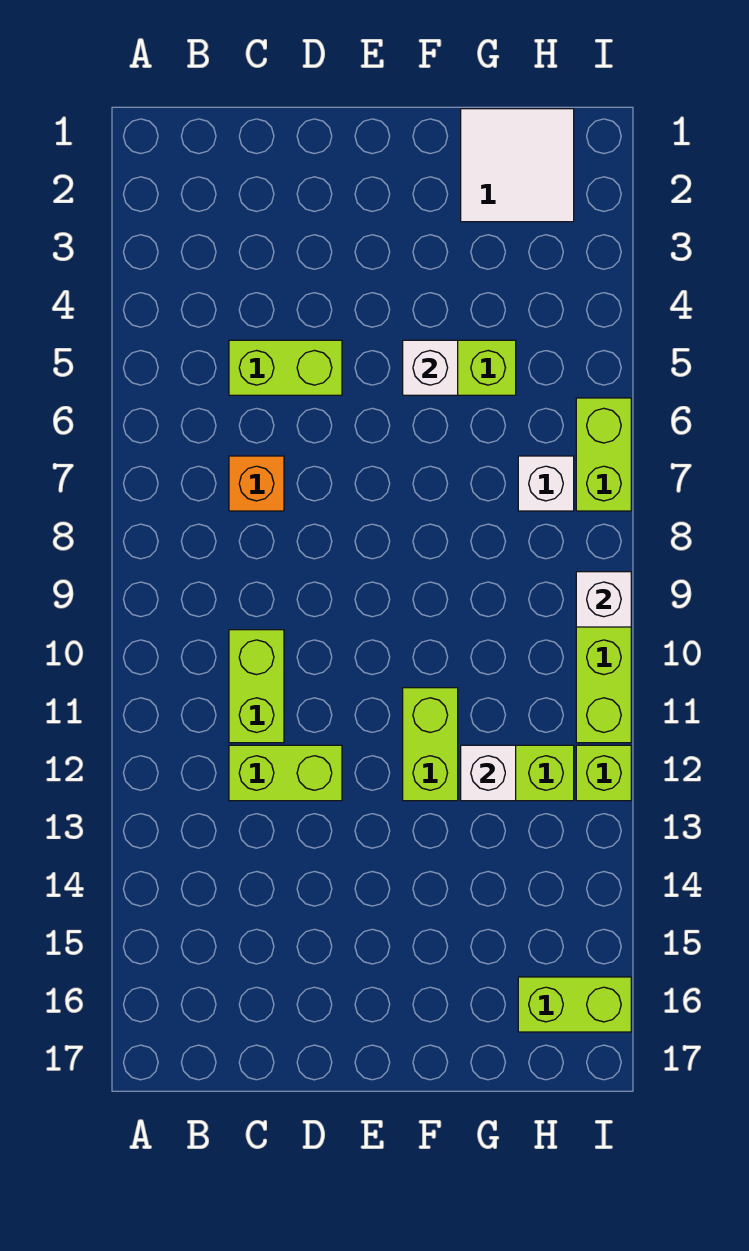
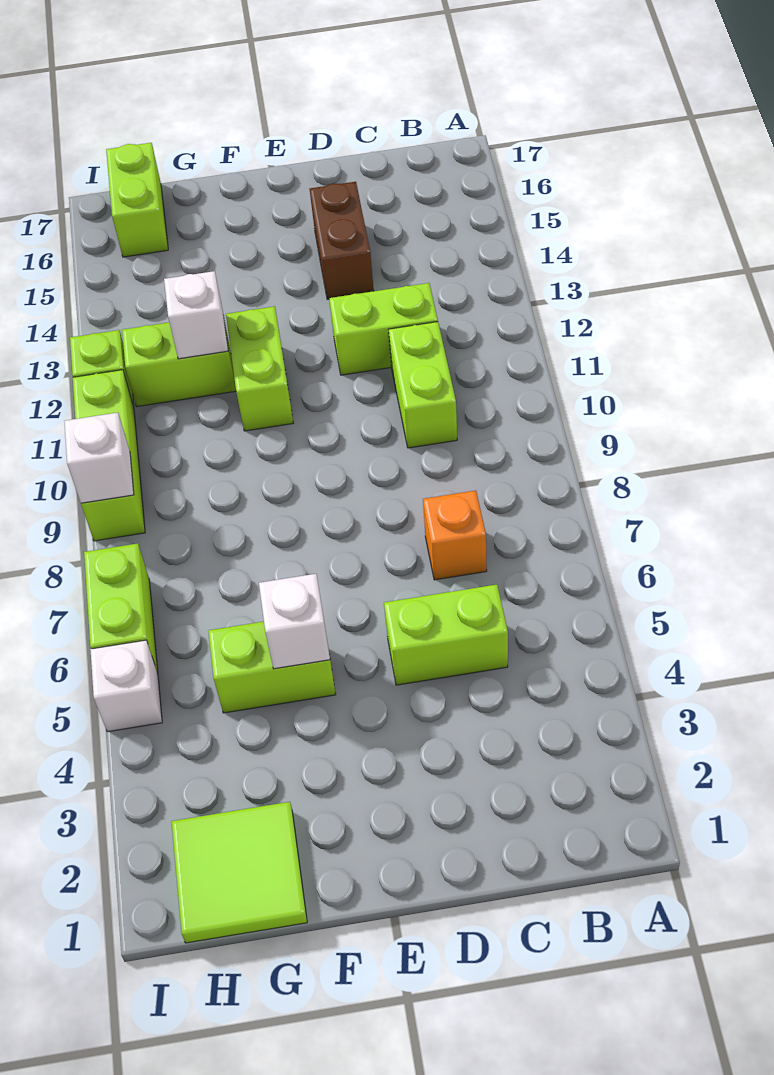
none -> brown brick D14:D15 level 1
white tile G1:H2 level 1 -> lime tile G1:H2 level 1
white brick H7 level 1 -> white brick I5 level 1
lime brick H16:I16 level 1 -> lime brick H16:H17 level 1

